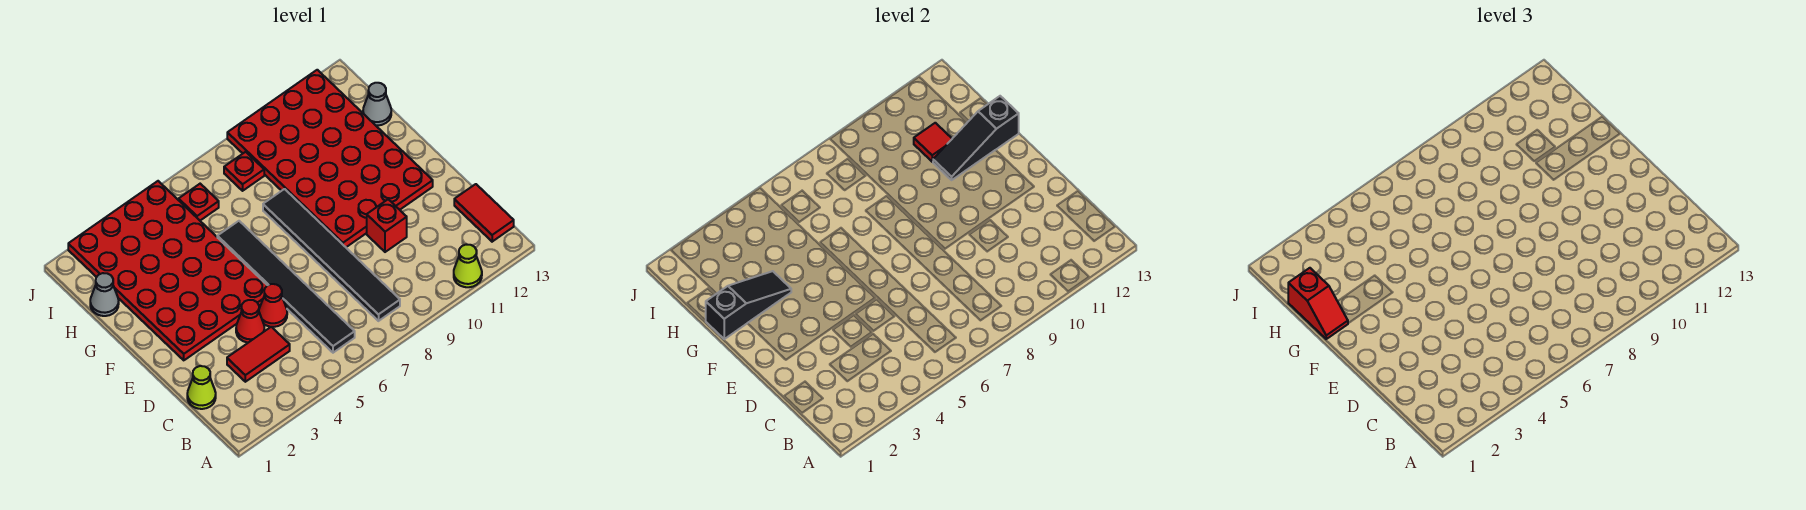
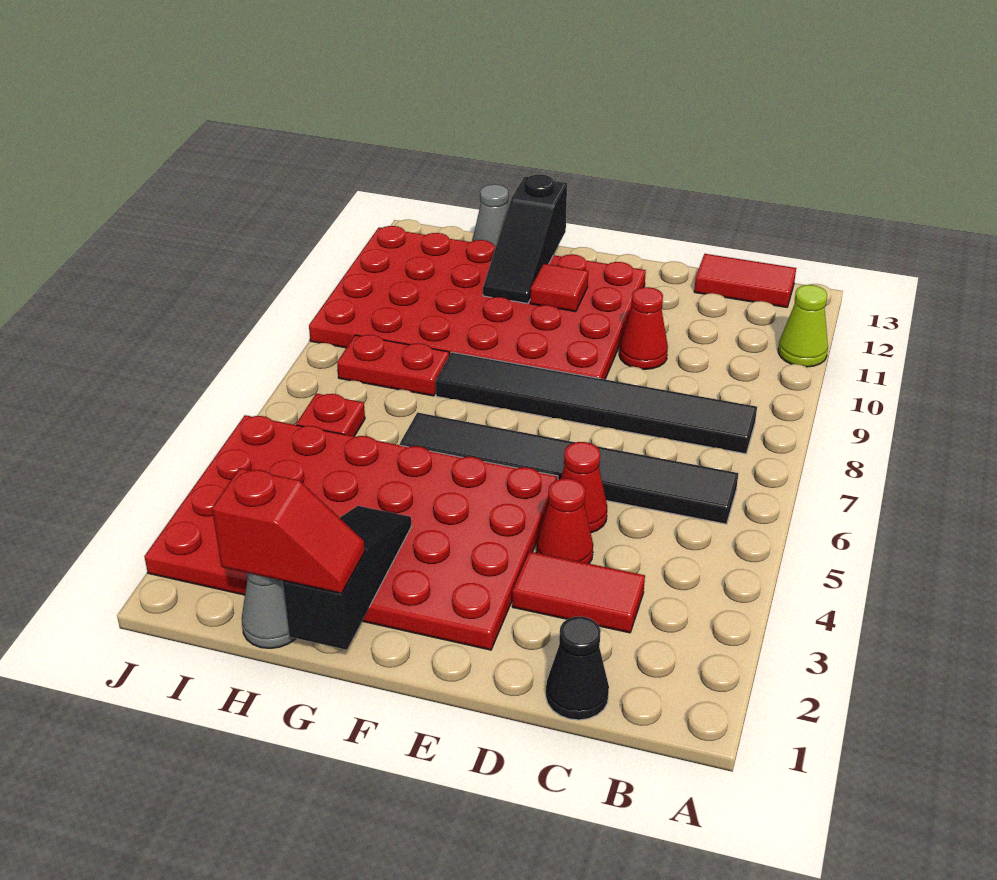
lime cone C1 level 1 -> black cone C1 level 1
red tile C3:C4 level 1 -> red tile C3:D3 level 1
red brick D10 level 1 -> red cone D10 level 1
red tile H11 level 2 -> red tile F11 level 2
red plate I8 level 1 -> red plate H8:I8 level 1

